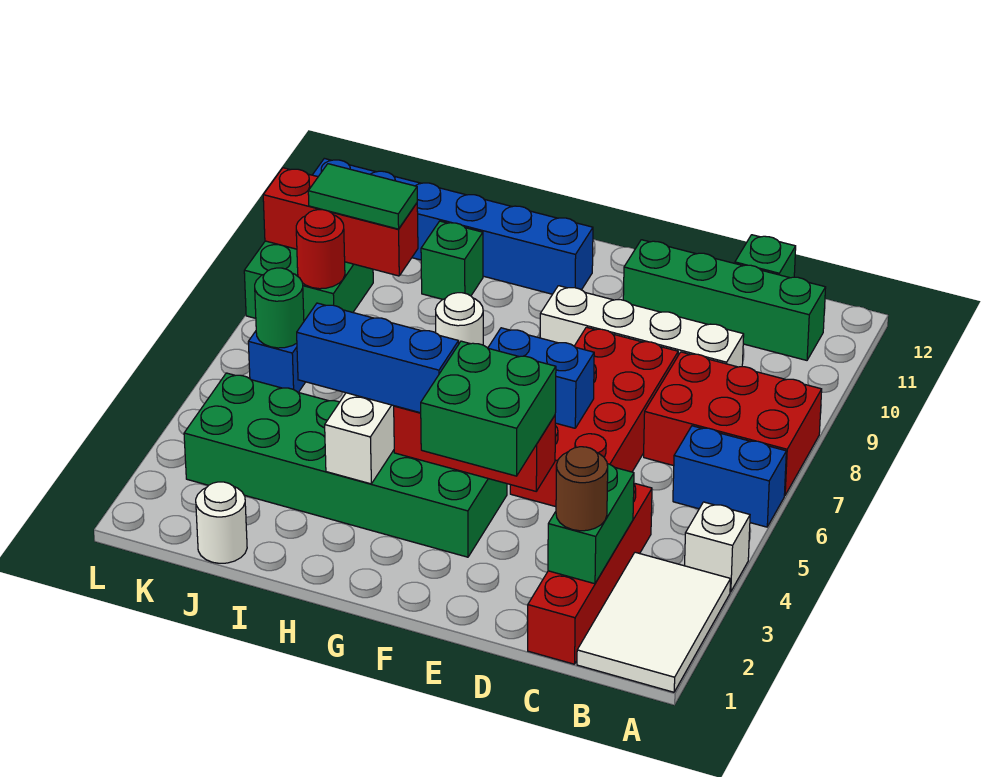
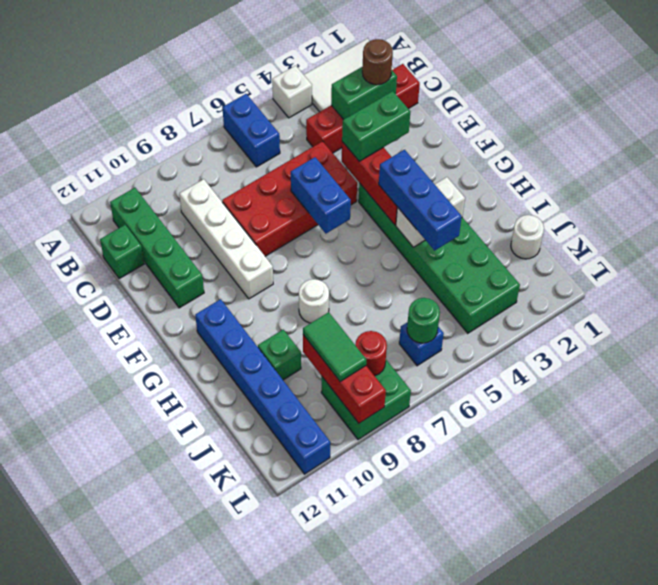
red brick A7:C8 level 1 -> none
green brick E3:F4 level 3 -> green brick E3:E4 level 3

